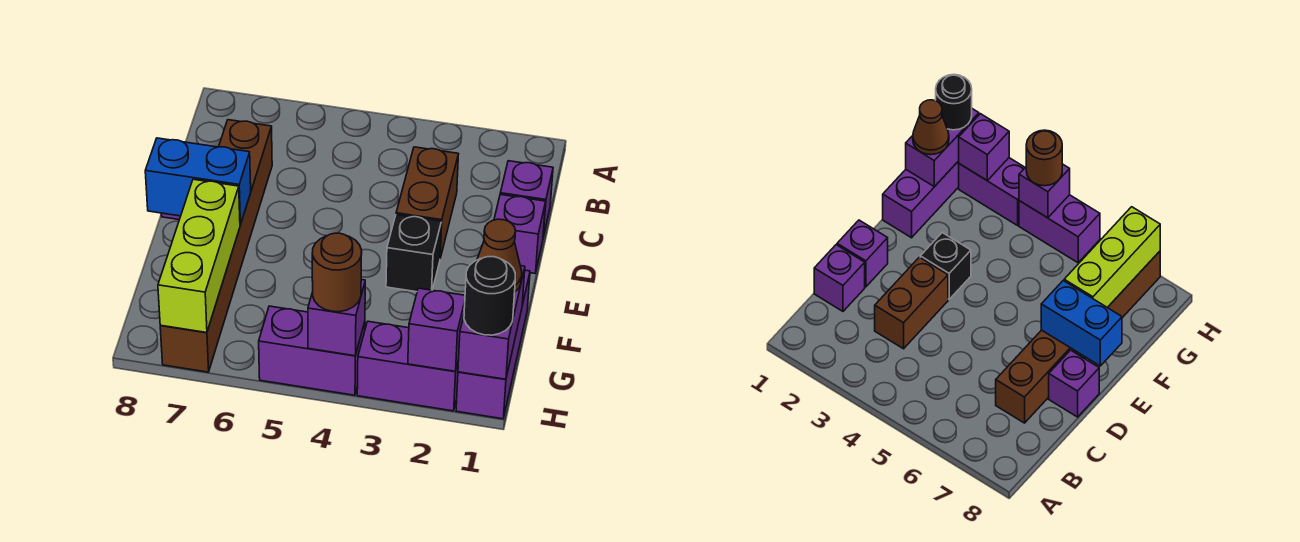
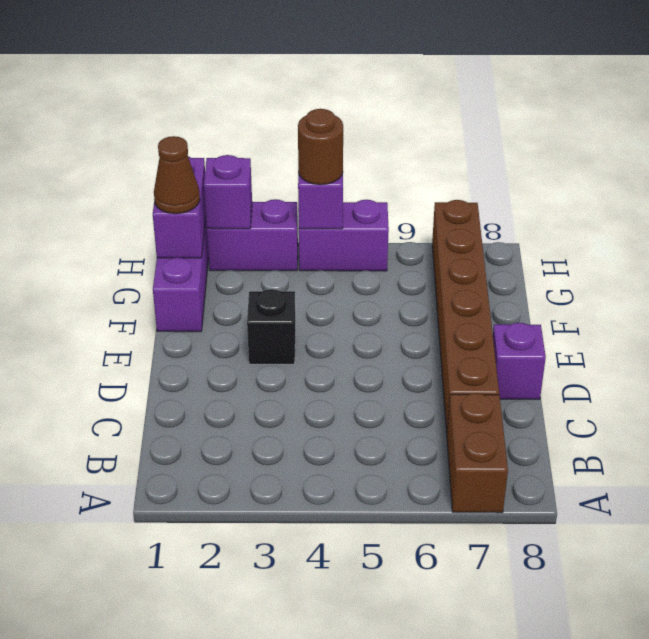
purple brick C1 level 1 -> none
brown brick C3:D3 level 1 -> brown brick A7:B7 level 1
purple brick D1 level 1 -> none
blue brick E7:E8 level 2 -> none
lime brick F7:H7 level 2 -> none
black round brick H1 level 3 -> none

